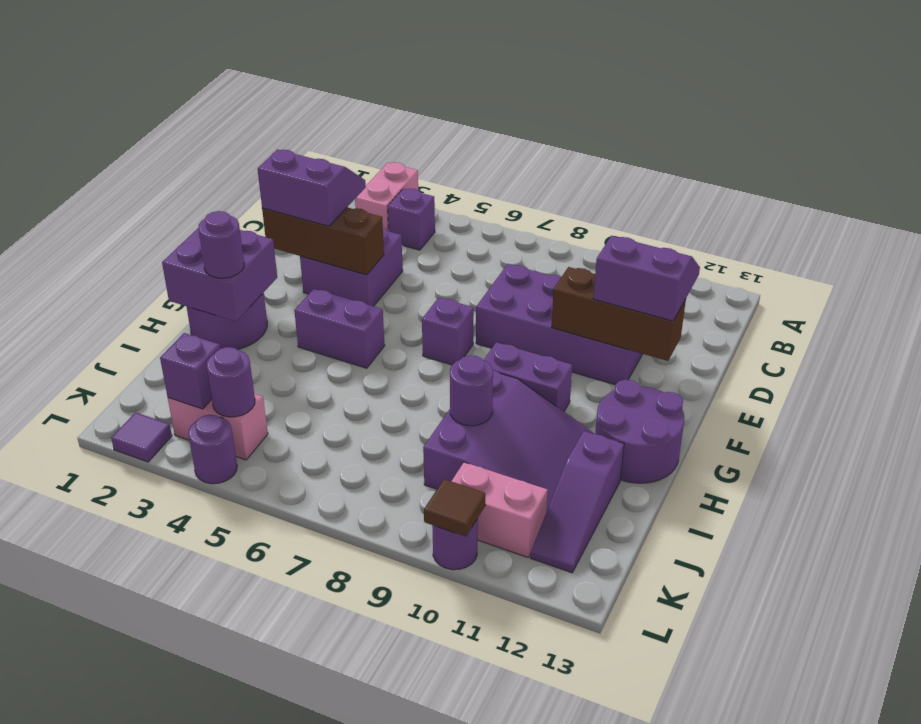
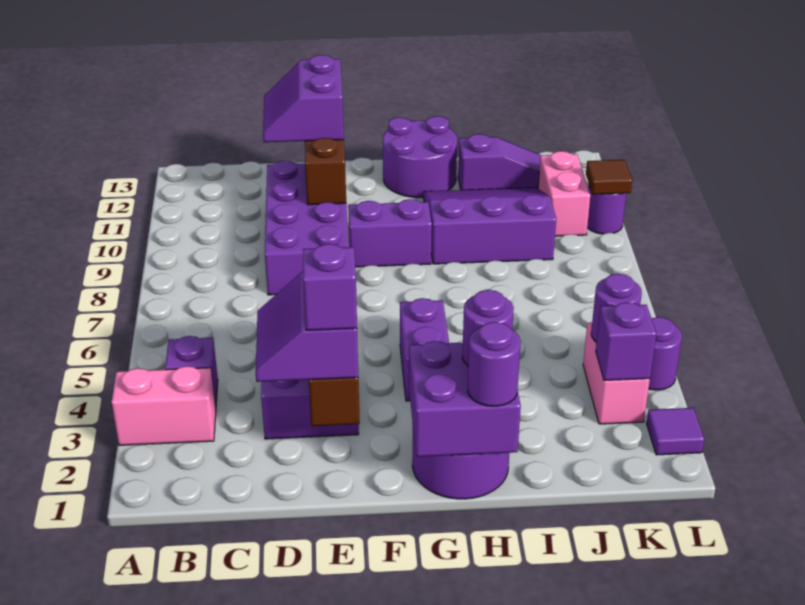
purple brick F7 level 1 -> purple brick E2 level 4
purple brick G9:G10 level 1 -> purple brick F9:G9 level 1
purple round brick I9 level 2 -> purple round brick H1 level 3

